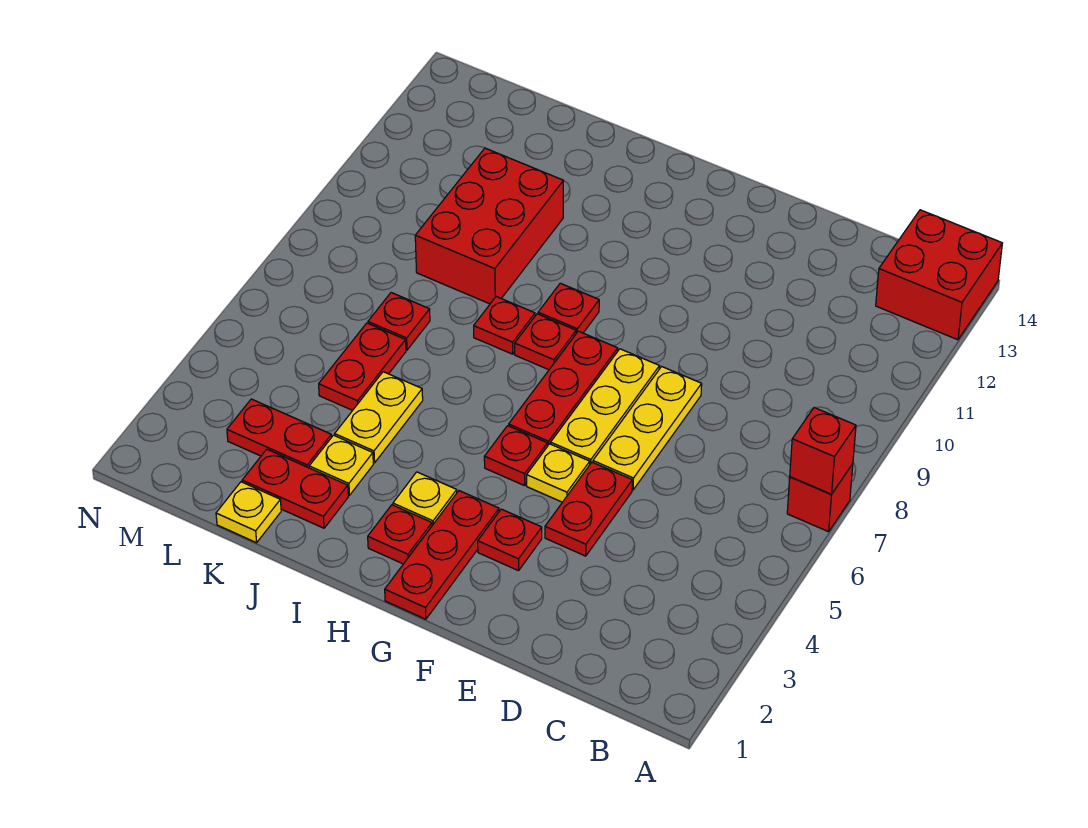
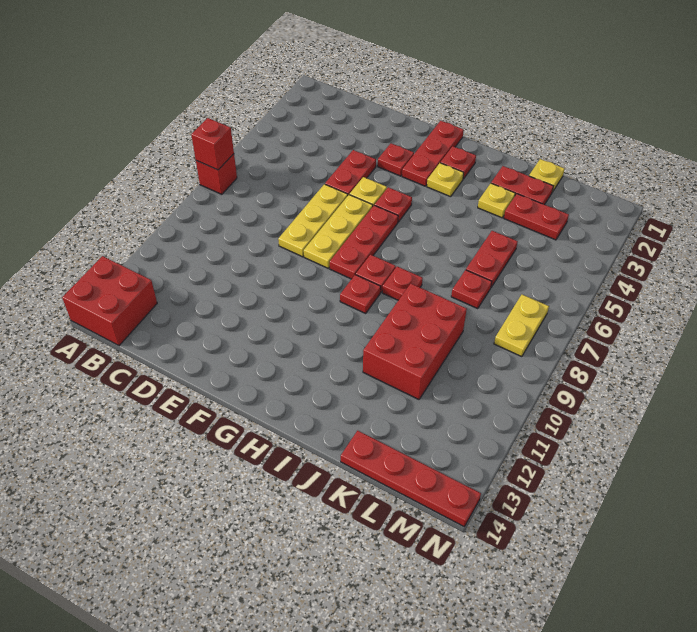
yellow plate J4:J5 level 1 -> yellow plate M7:M8 level 1
none -> red plate K14:N14 level 1

